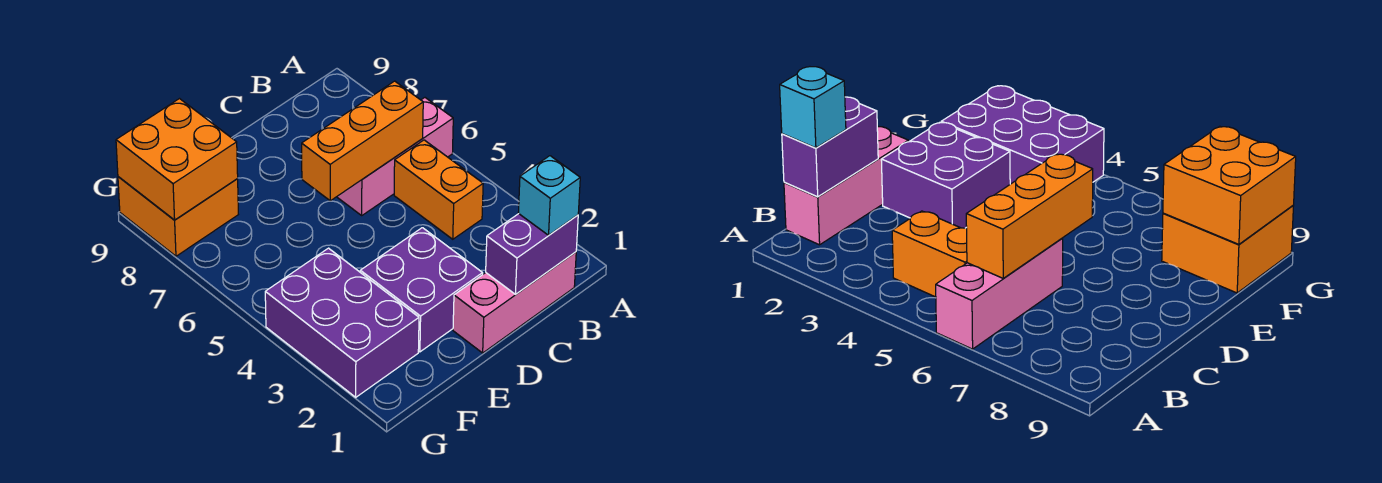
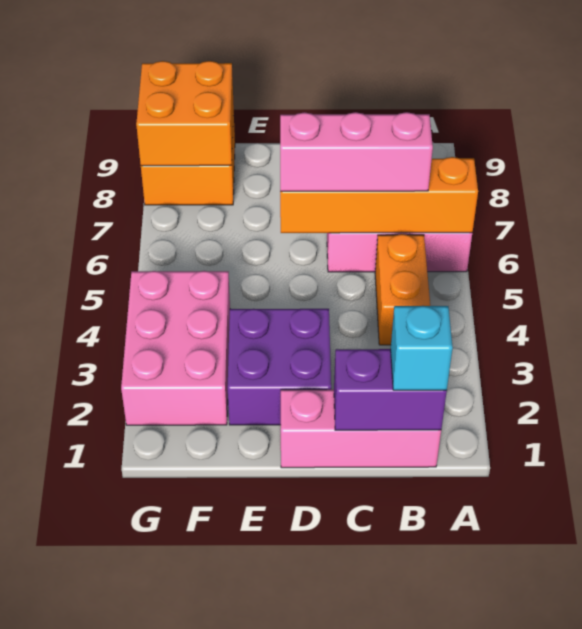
orange brick B6:D6 level 2 -> orange brick A6:D6 level 2
none -> pink brick B6:D6 level 3
purple brick F2:G4 level 1 -> pink brick F2:G4 level 1

